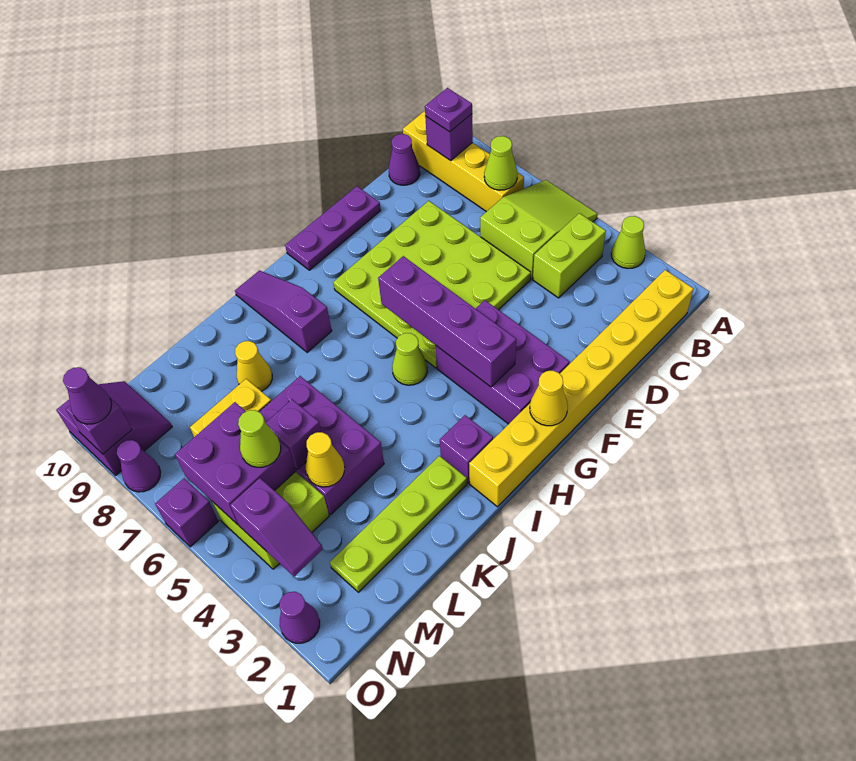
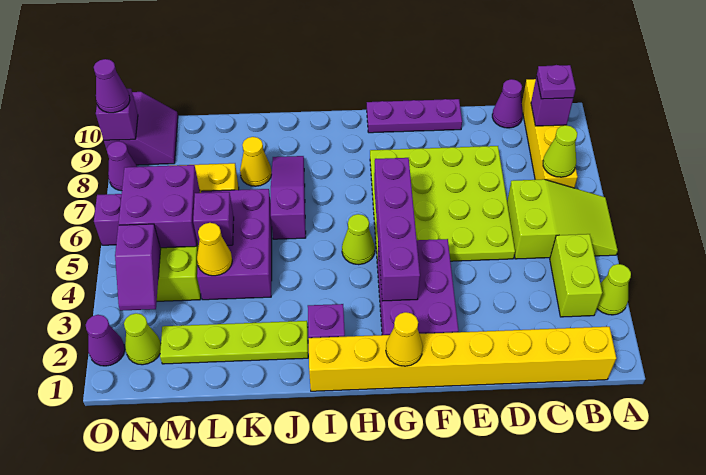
lime brick B4:C4 level 1 -> lime brick B3:B4 level 1
purple slope I8:I10 level 1 top 8 -> purple slope J6:J8 level 1 top 6
lime cone M5 level 3 -> lime cone N2 level 1

